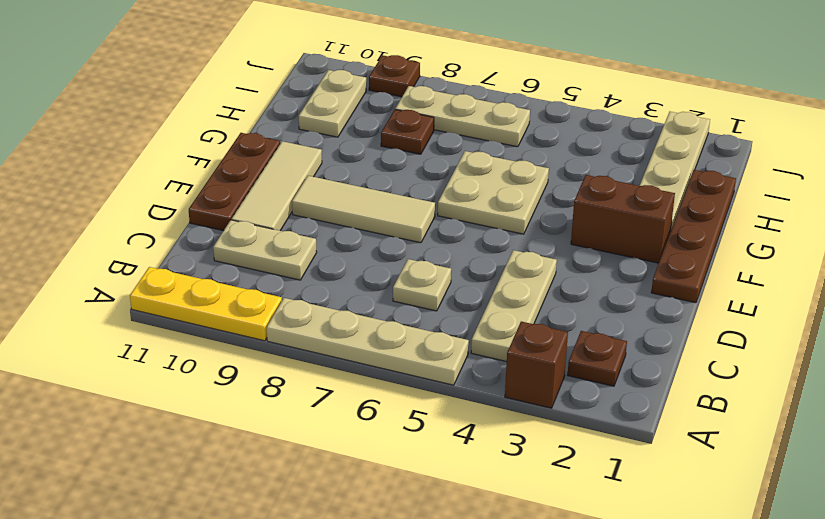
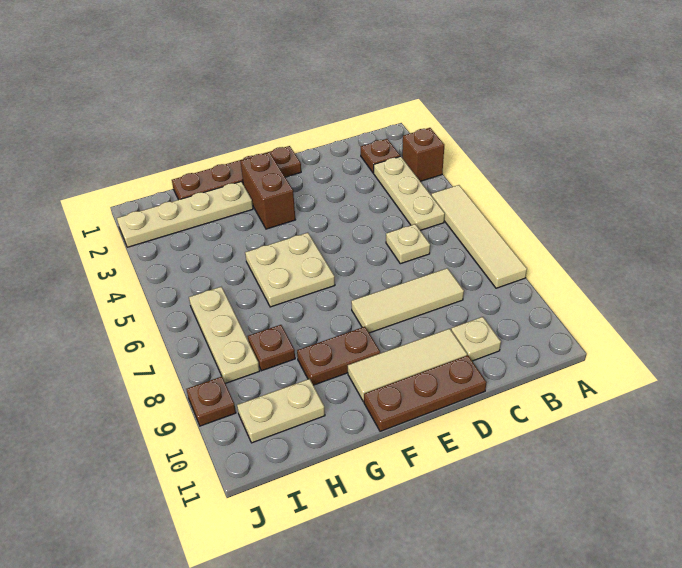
tan plate A5:A8 level 1 -> tan tile A5:A8 level 1
yellow plate A9:A11 level 1 -> none
tan plate B4:D4 level 1 -> tan plate B3:B5 level 1
tan plate C9:C10 level 1 -> tan plate C10 level 1
tan tile E7:E9 level 1 -> tan tile C8:E8 level 1
none -> brown plate F9:G9 level 1

